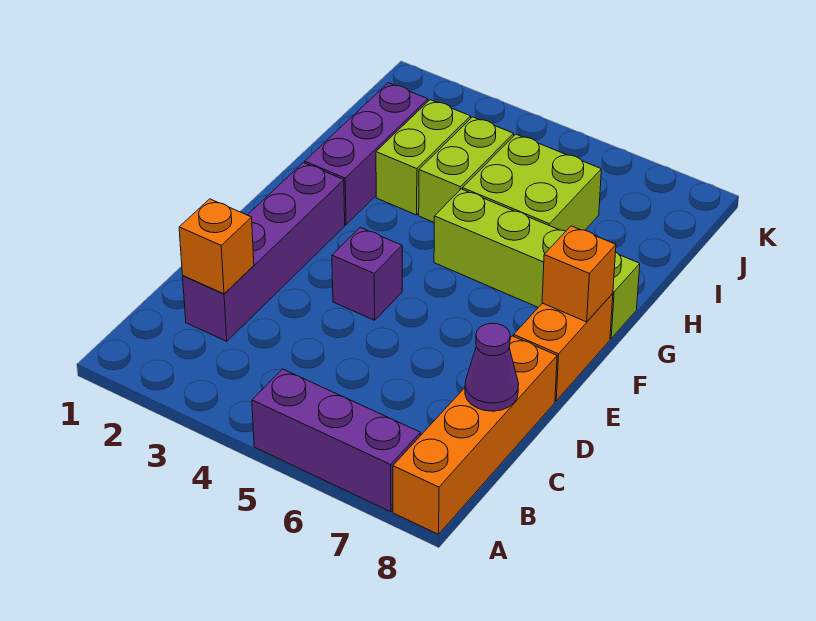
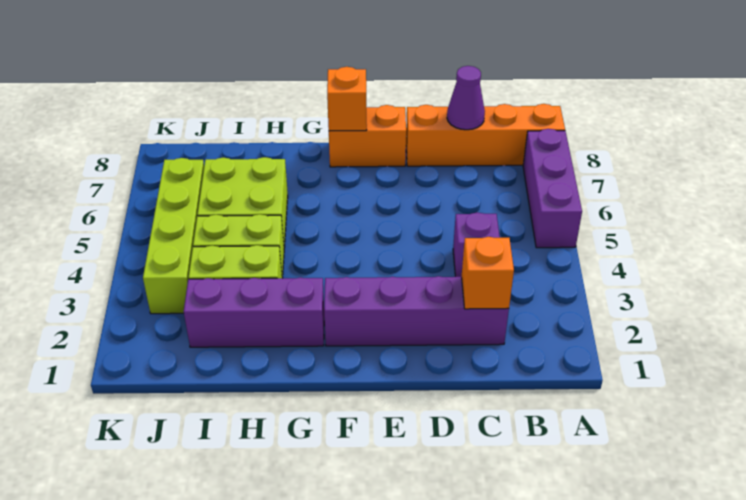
purple brick E4 level 1 -> purple brick C4 level 1
lime brick G5:G8 level 1 -> lime brick J3:J6 level 1

